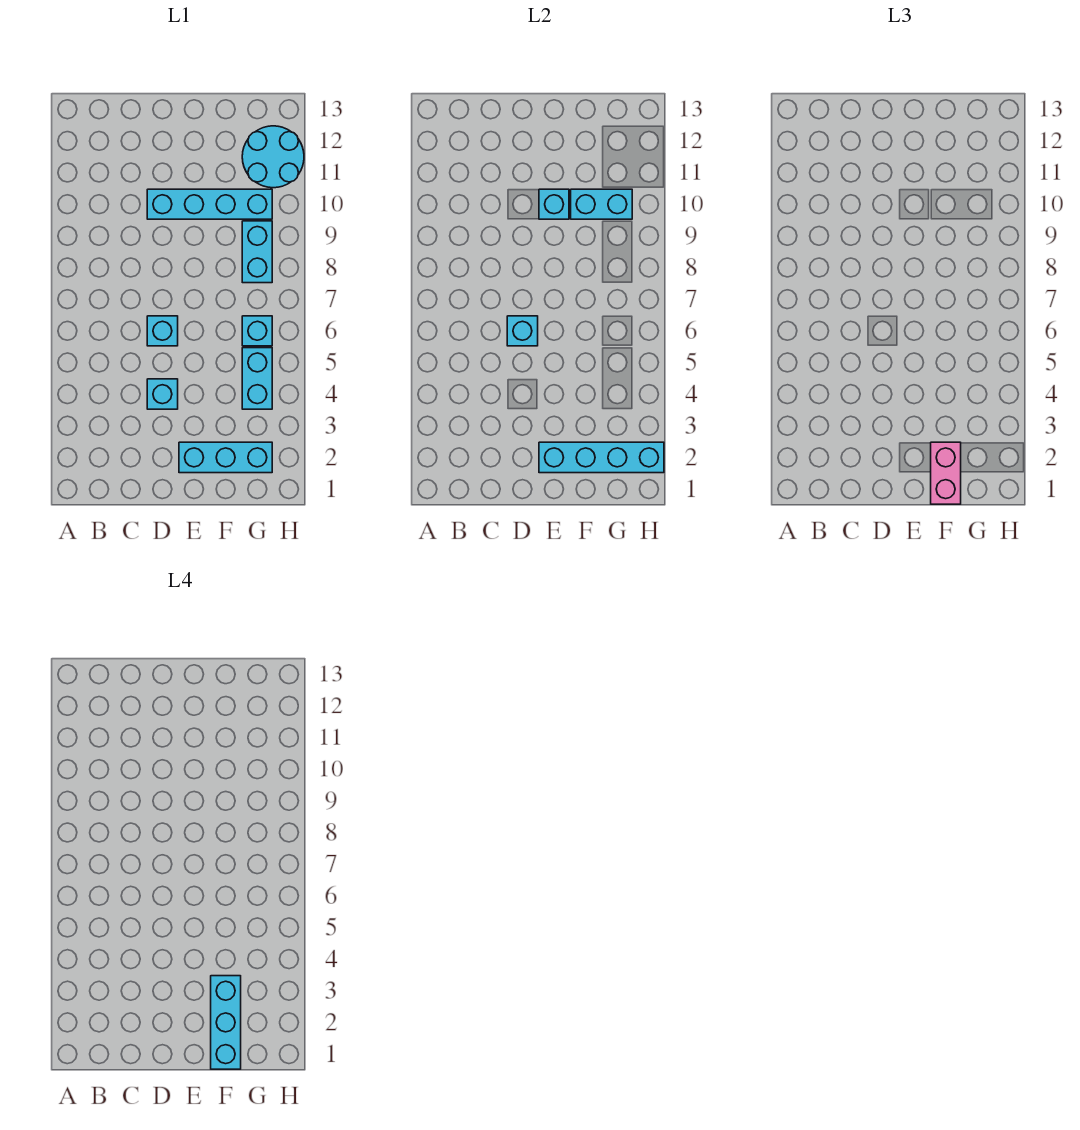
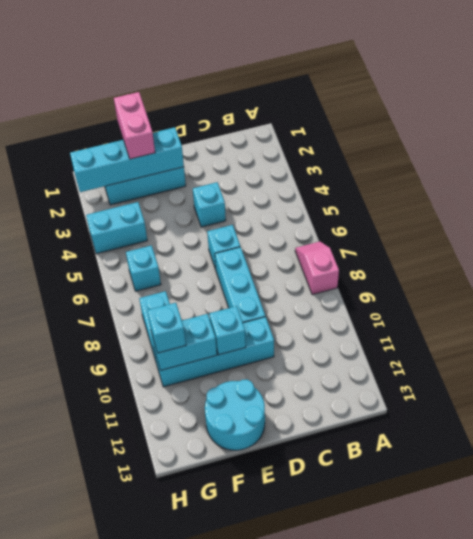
none -> pink slope A7:A8 level 1 top 8
cyan brick D6 level 2 -> cyan brick G10 level 3
cyan brick F1:F3 level 4 -> cyan brick D7:D9 level 1
cyan brick G4:G5 level 1 -> cyan brick G4:H4 level 1
cyan round brick G11:H12 level 1 -> cyan round brick E12:F13 level 1

